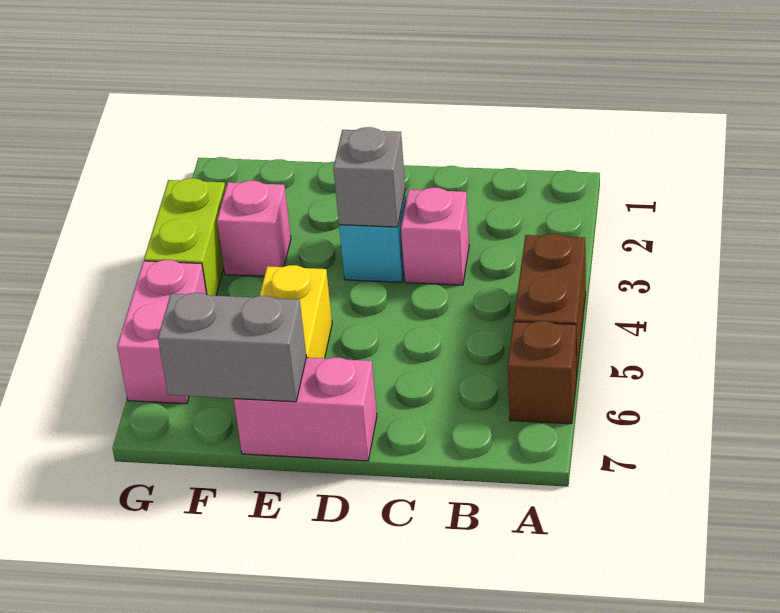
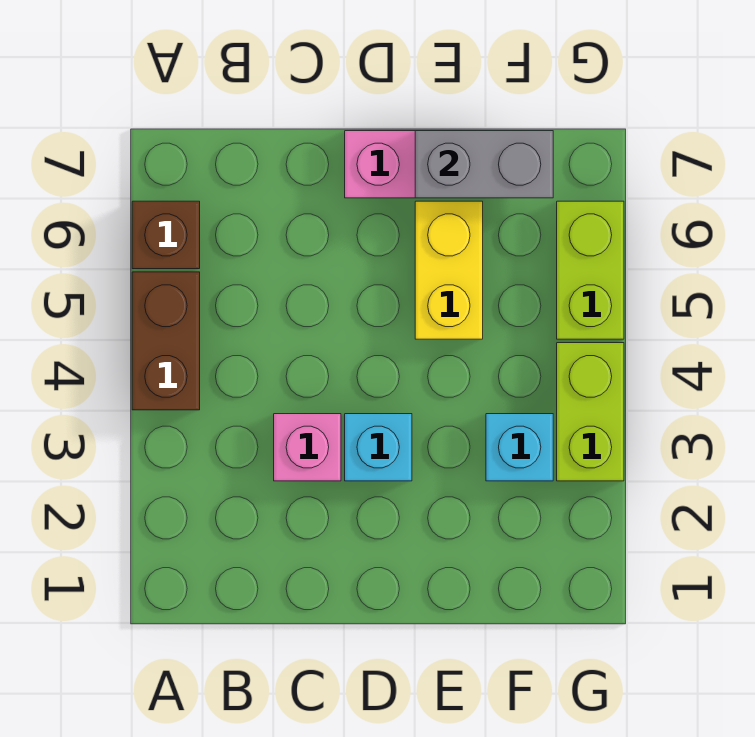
grey brick D3 level 2 -> none
pink brick F3 level 1 -> cyan brick F3 level 1
pink brick G5:G6 level 1 -> lime brick G5:G6 level 1

